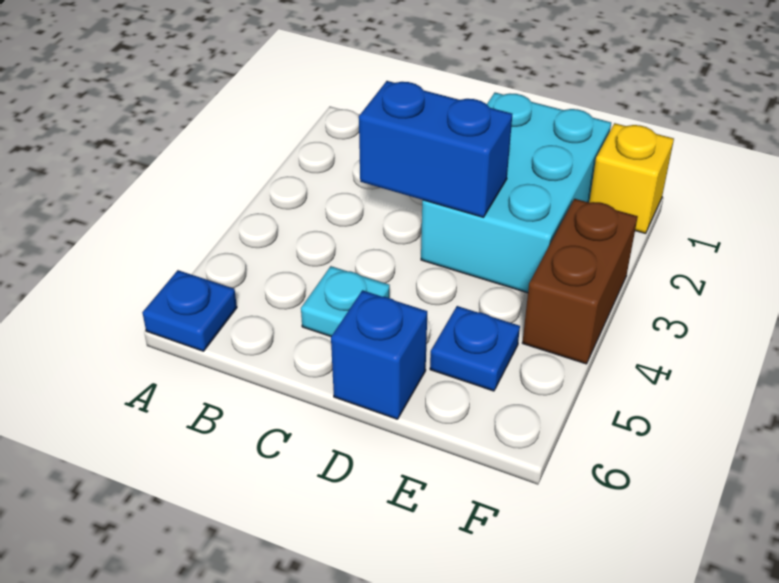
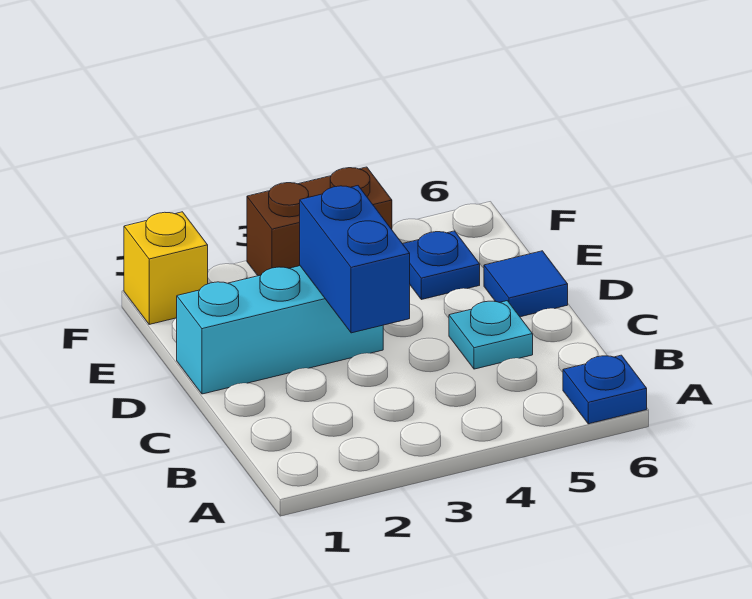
cyan brick D1:E3 level 1 -> cyan brick D1:D3 level 1
blue brick D6 level 1 -> blue tile D6 level 1

